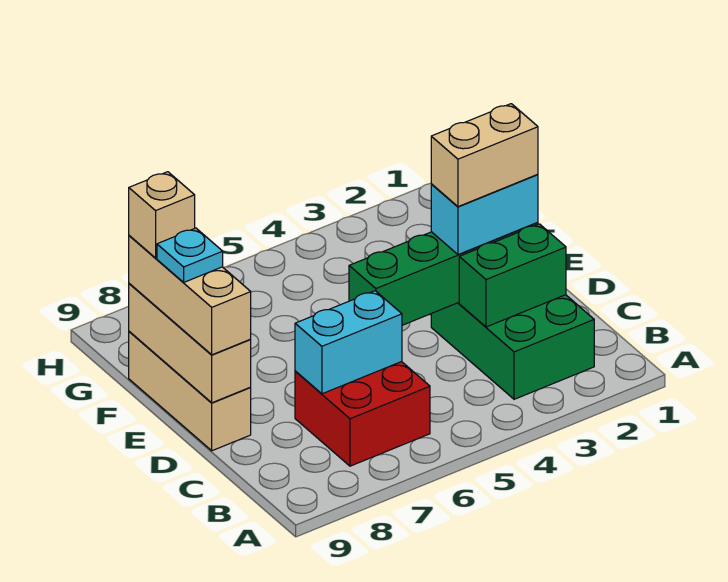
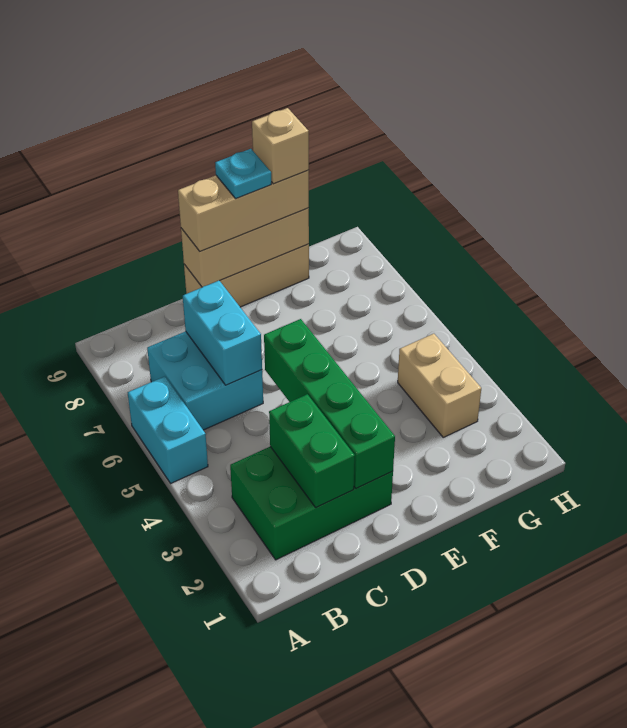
red brick B6:C7 level 1 -> cyan brick B6:C7 level 1
cyan brick D2:D3 level 3 -> cyan brick A5:A6 level 1
tan brick D2:D3 level 4 -> tan brick G3:G4 level 1

